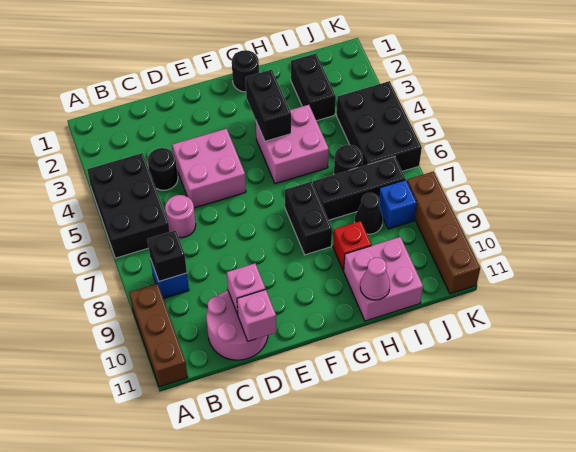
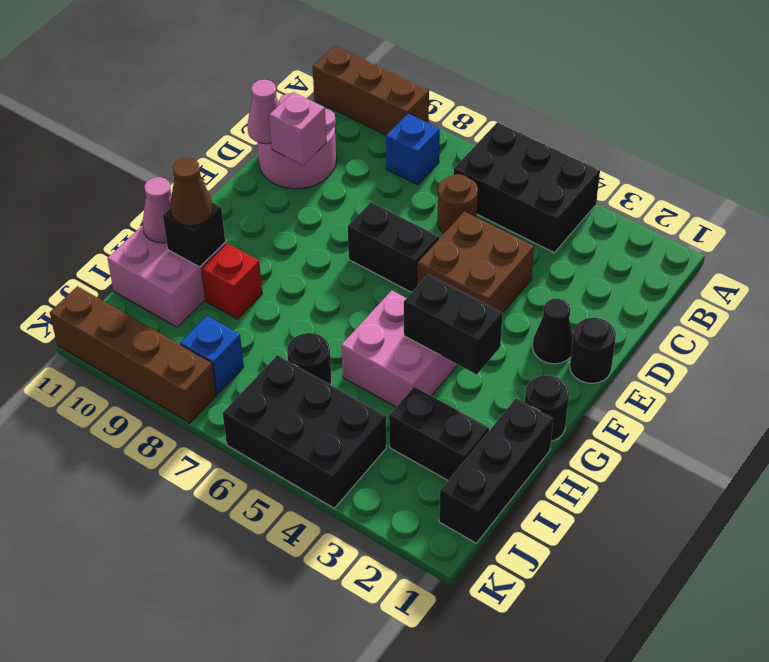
black brick B8 level 2 -> black brick H10 level 2
black round brick C4 level 1 -> black round brick E1 level 1
pink round brick C6 level 1 -> brown round brick C6 level 1
pink brick D4:E5 level 1 -> brown brick D4:E5 level 1
pink brick D11 level 2 -> pink cone D11 level 2
black brick G7:G8 level 1 -> black brick E6:E7 level 1
black brick H7:J7 level 1 -> black brick H1:J1 level 1
none -> brown cone H10 level 3
black cone I8 level 1 -> black cone E2 level 1

